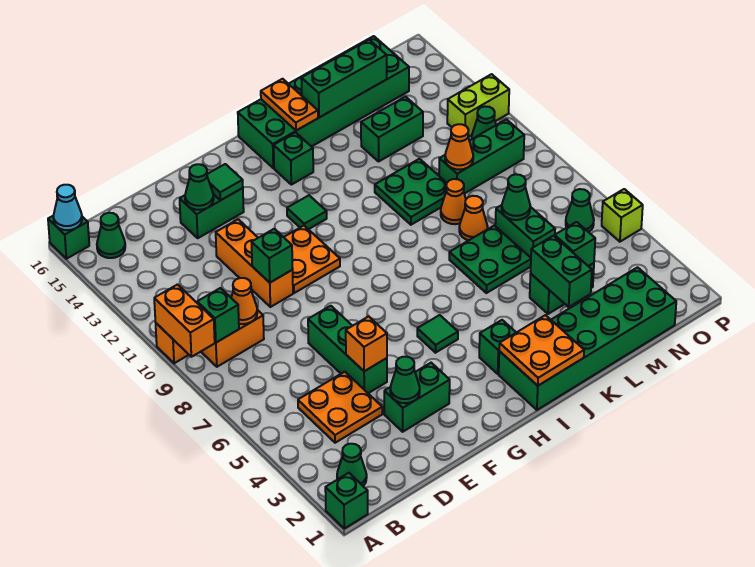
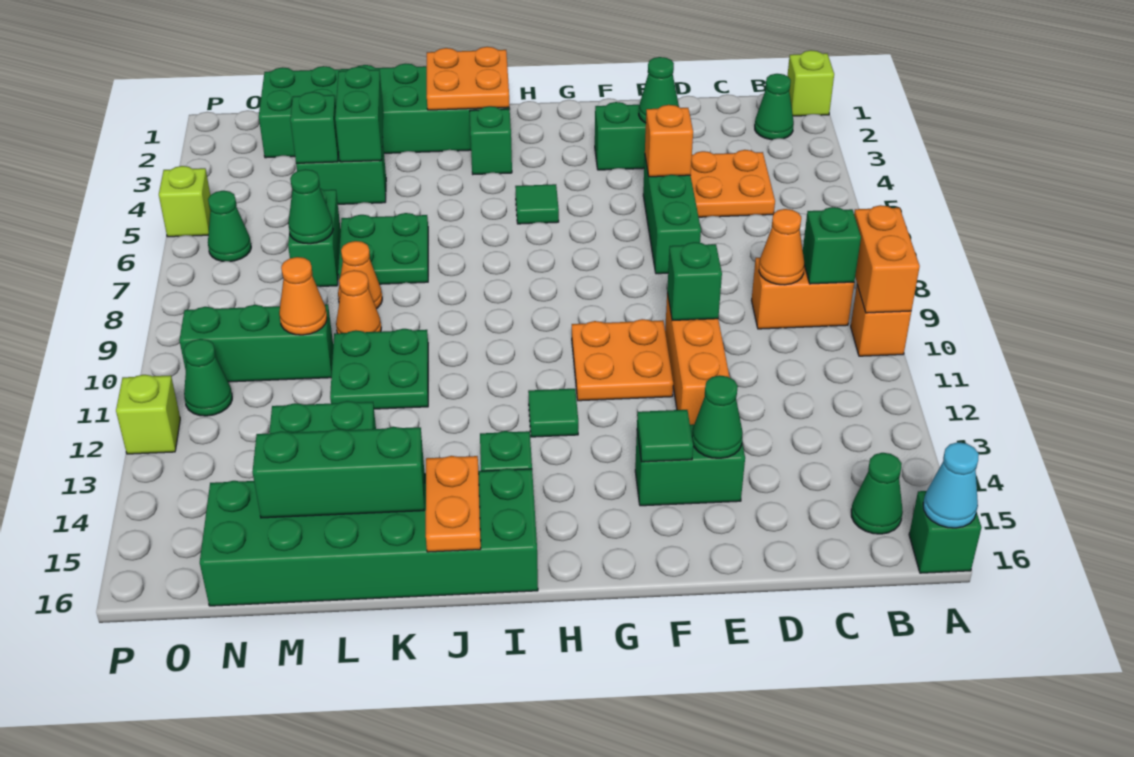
green brick A1 level 1 -> lime brick A1 level 1
lime brick O12:P12 level 1 -> lime brick P12 level 1

